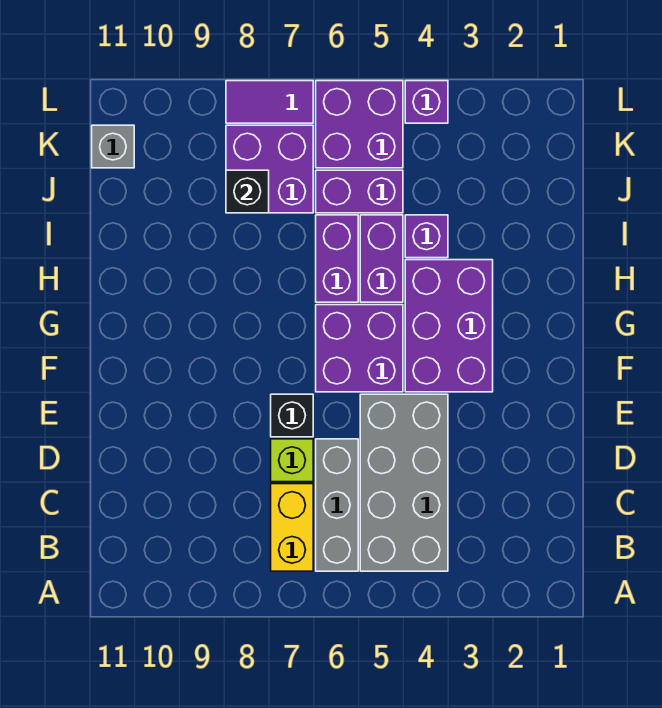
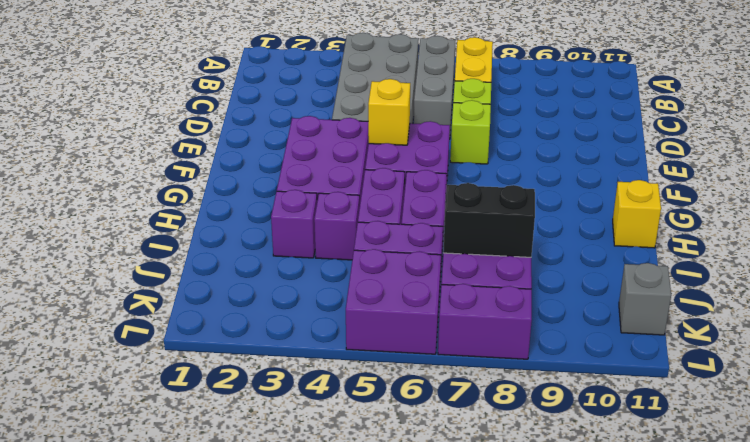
black brick E7 level 1 -> lime brick E7 level 1
none -> yellow brick F5 level 2
none -> yellow brick H11 level 1
black brick J8 level 2 -> black brick J7:J8 level 2
purple brick L4 level 1 -> purple brick I3 level 1
purple tile L7:L8 level 1 -> purple brick L7:L8 level 1

